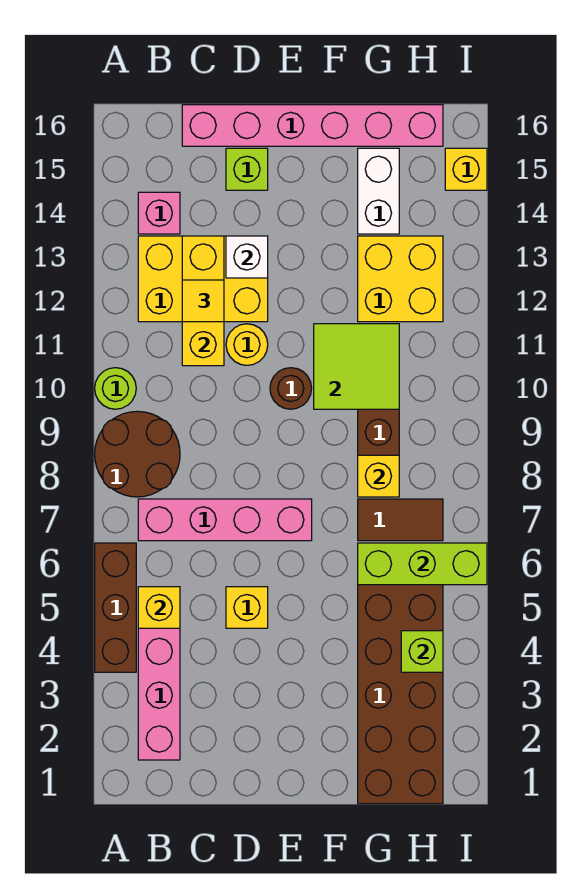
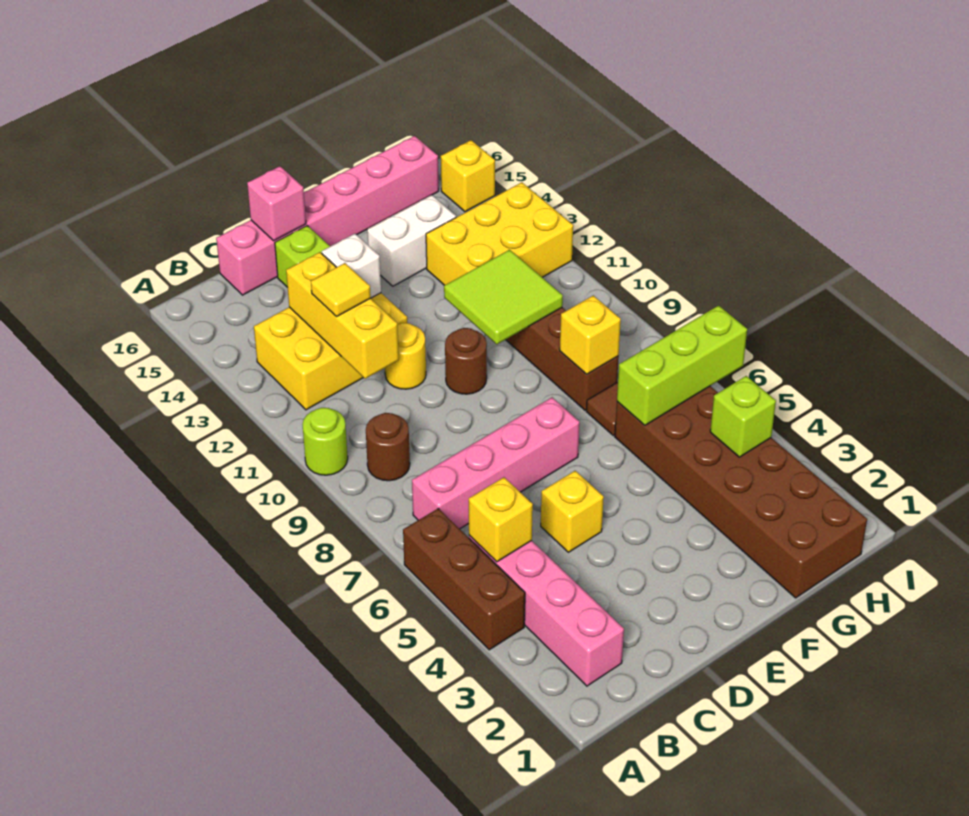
brown round brick A8:B9 level 1 -> brown round brick B9 level 1
pink brick B14 level 1 -> pink brick D16 level 2
yellow brick G12:H13 level 1 -> yellow brick G12:I13 level 1
white brick G14:G15 level 1 -> white brick F14:G14 level 1

